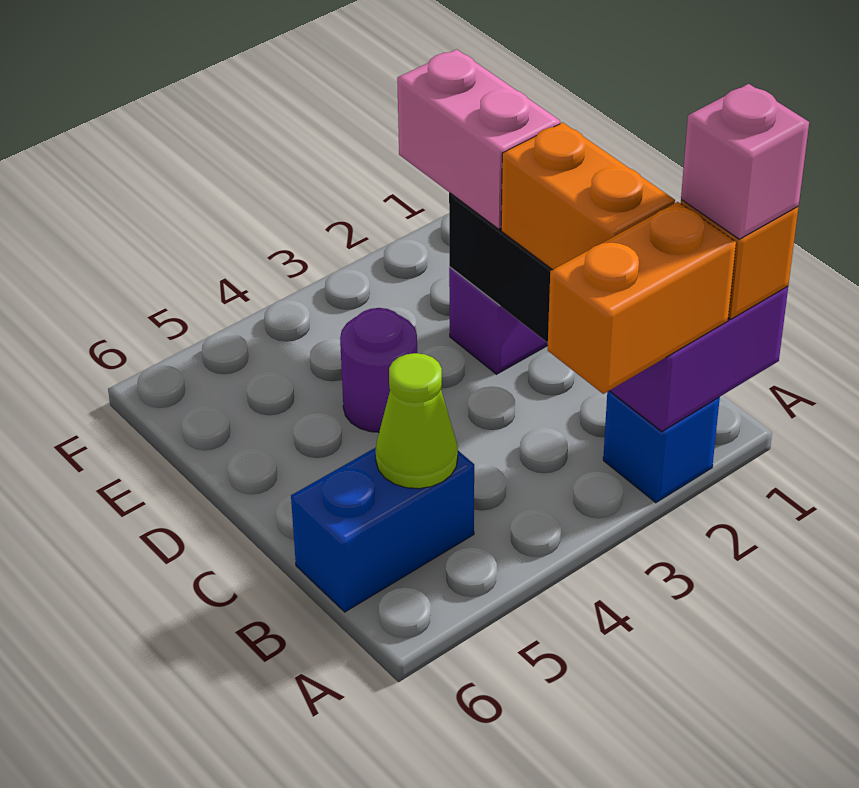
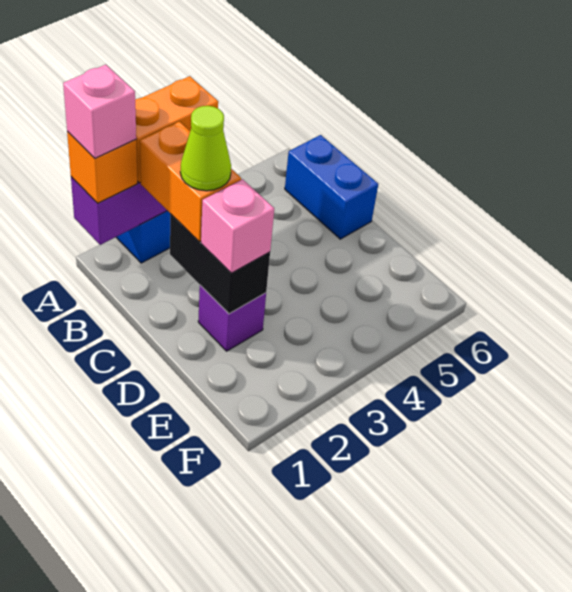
blue brick B5:B6 level 1 -> blue brick B6:C6 level 1
lime cone B5 level 2 -> lime cone C2 level 4
pink brick D2:E2 level 3 -> pink brick D2 level 3
purple round brick D4 level 1 -> none

